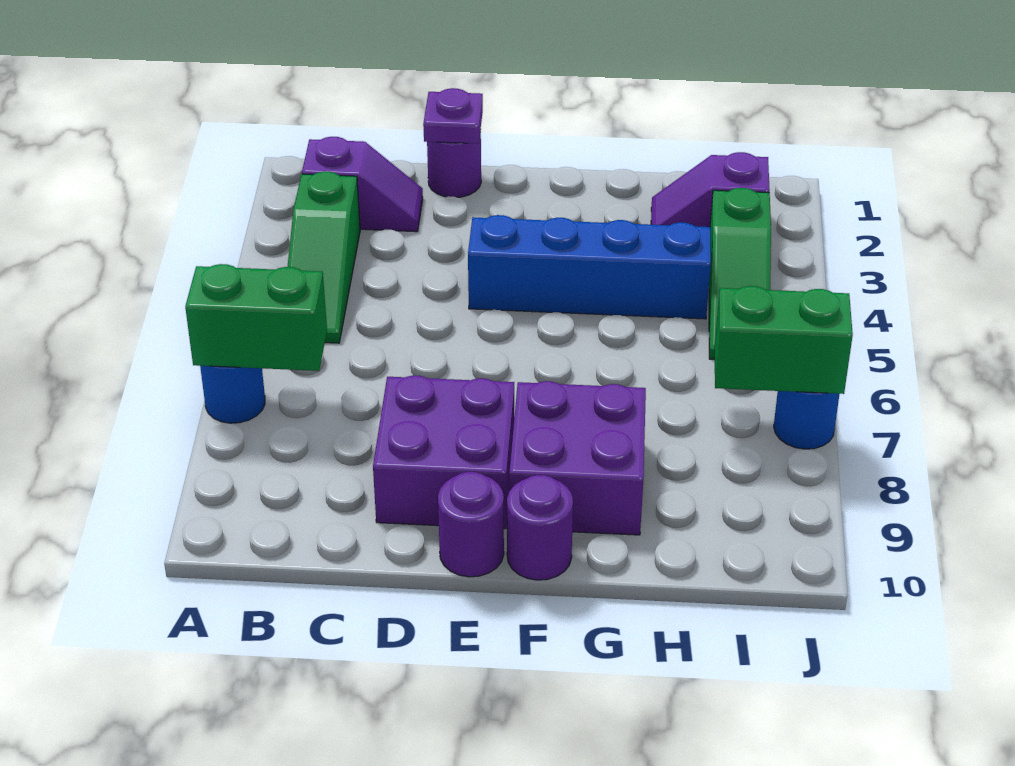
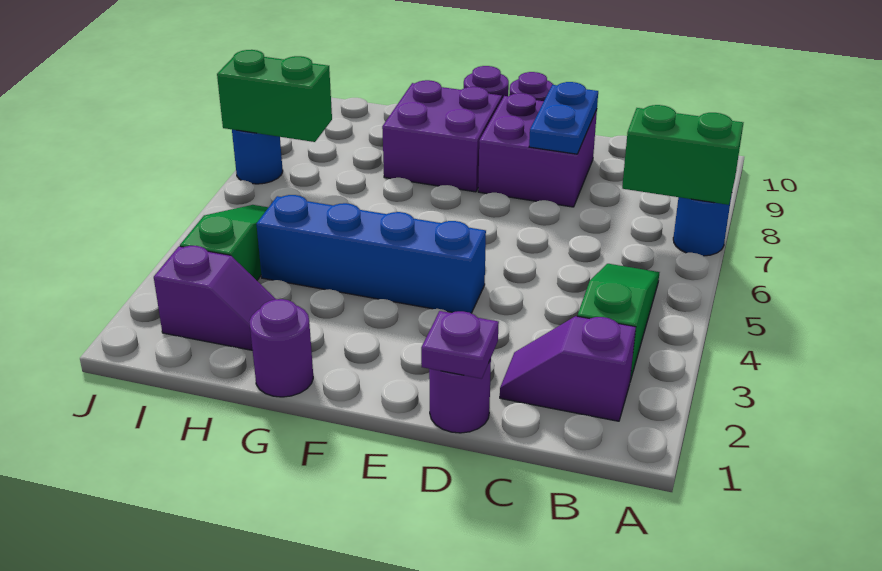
none -> blue plate D8:D9 level 2
none -> purple round brick G1 level 1

